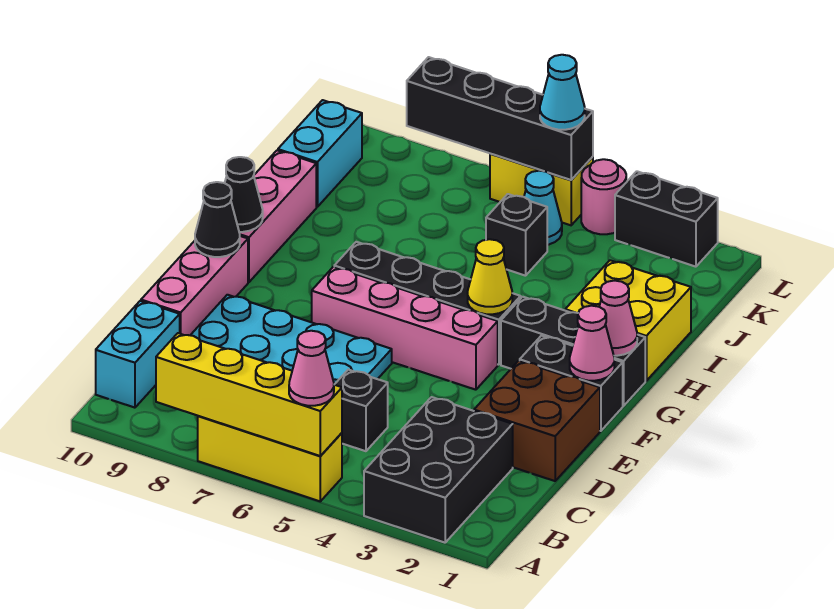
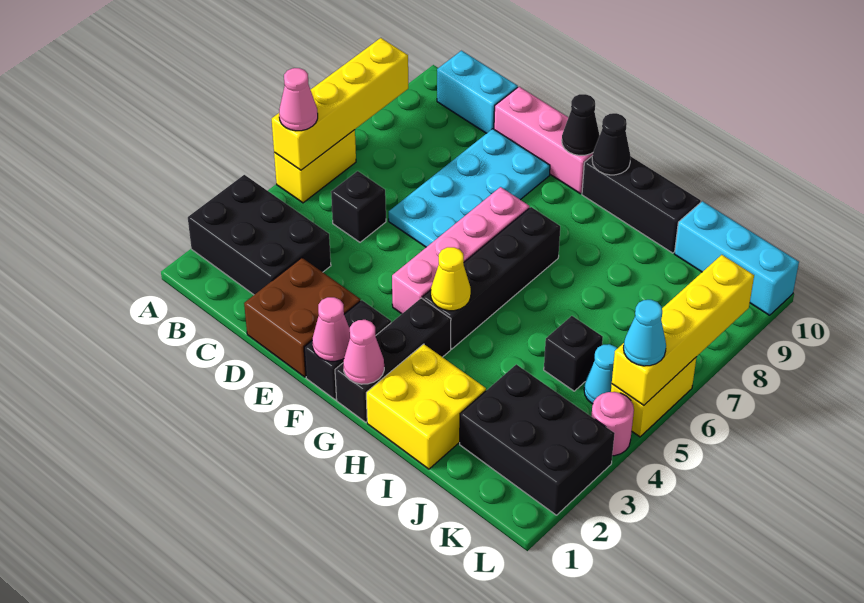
yellow brick A5:A7 level 1 -> yellow brick A5:A6 level 1
pink brick G10:I10 level 1 -> black brick G10:I10 level 1
cyan brick J10:K10 level 1 -> cyan brick J10:L10 level 1
black brick L2:L3 level 1 -> black brick J2:L3 level 1
black brick L5:L8 level 2 -> yellow brick L5:L8 level 2

